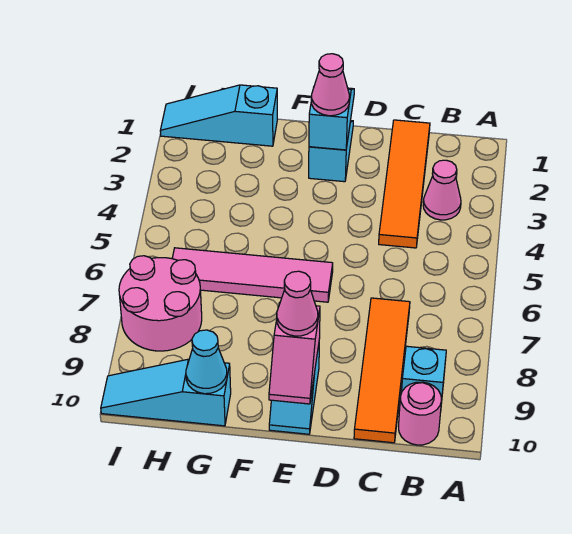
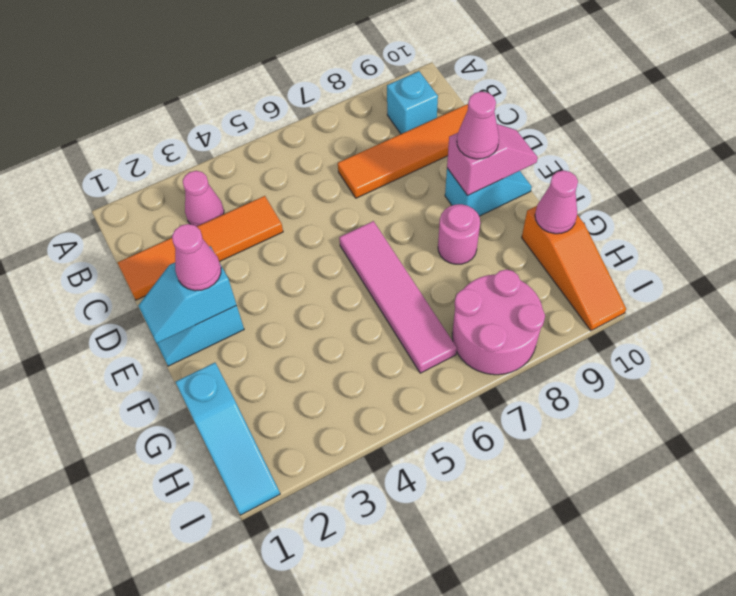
pink round brick B10 level 1 -> pink round brick F8 level 1
cyan slope G10:I10 level 1 top G -> orange slope G10:I10 level 1 top G
cyan cone G10 level 2 -> pink cone G10 level 2

